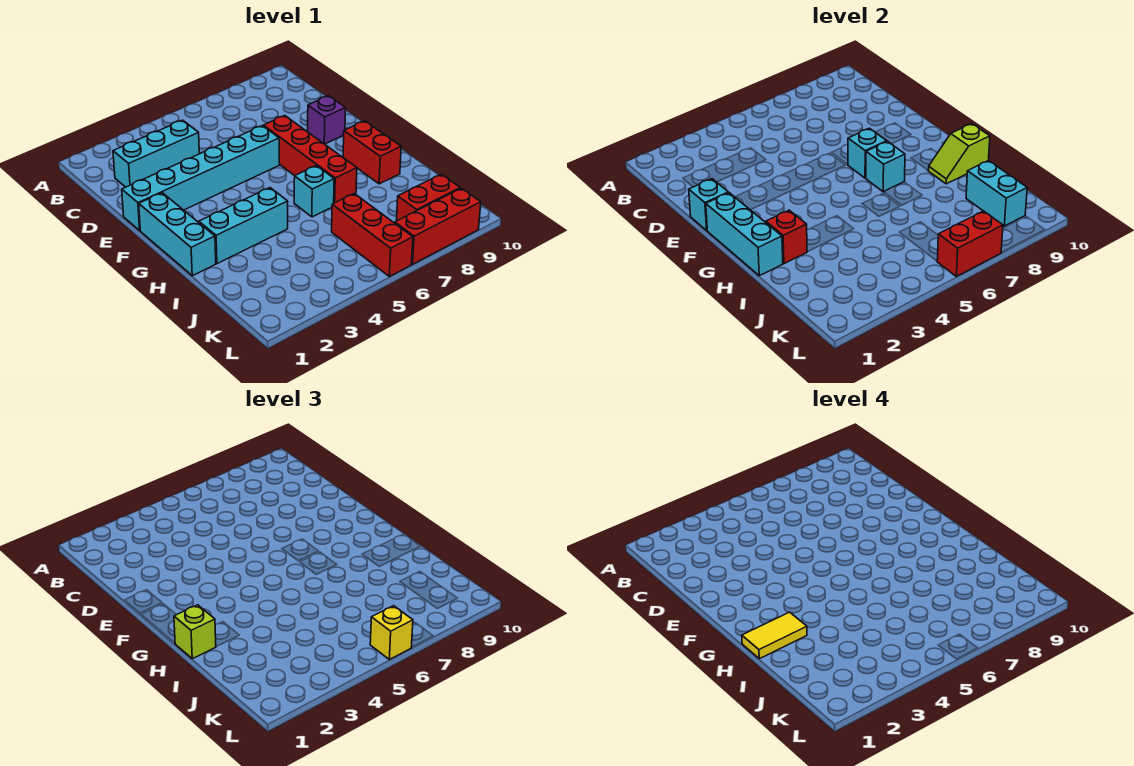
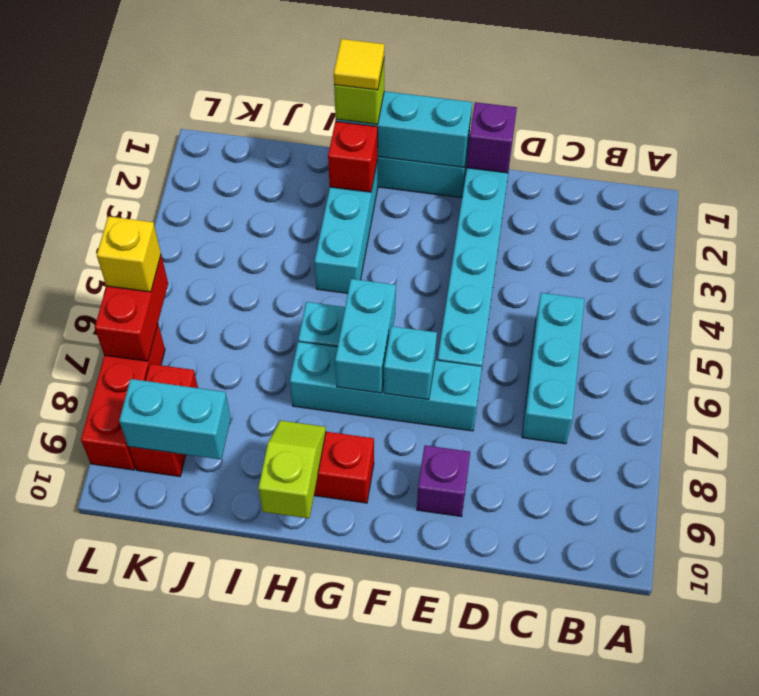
cyan brick C2:C4 level 1 -> cyan brick C5:C7 level 1
cyan brick E1 level 2 -> purple brick E1 level 2
red brick E7:H7 level 1 -> cyan brick E7:H7 level 1
cyan brick G7 level 2 -> cyan brick G6:G7 level 2
yellow tile H1:H2 level 4 -> yellow tile H1 level 4
red brick J6:L6 level 1 -> none

